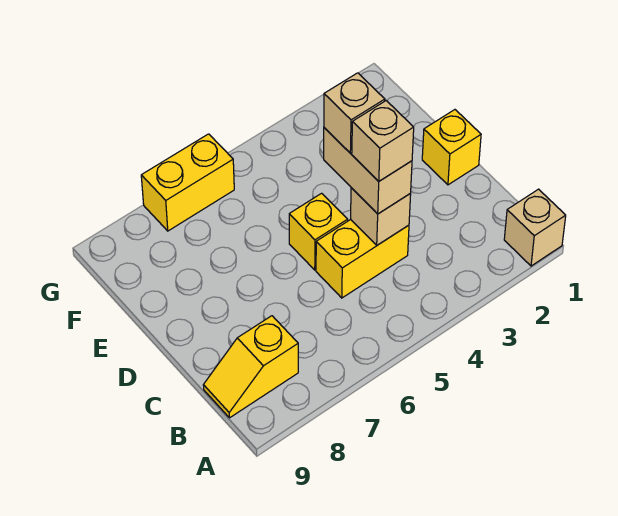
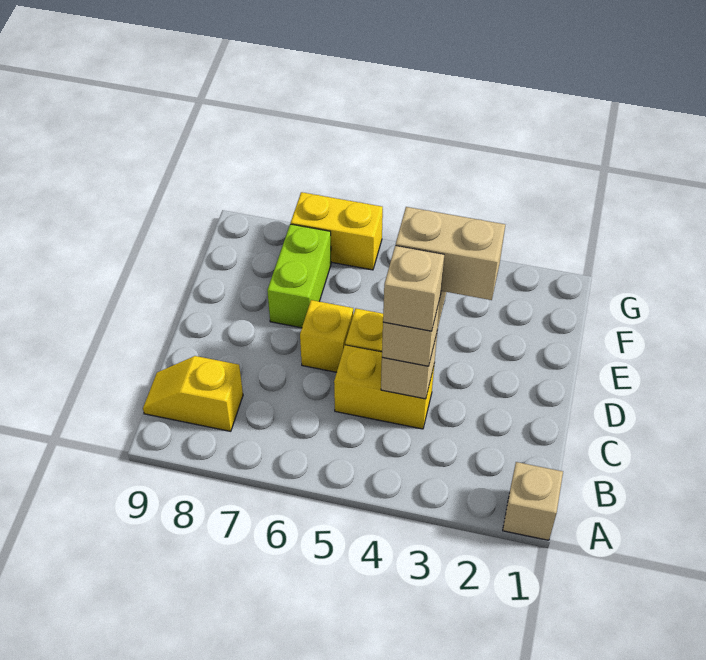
yellow brick D1 level 1 -> yellow brick D6 level 1
tan brick D4 level 4 -> tan brick D3:D4 level 4
none -> lime brick E7:F7 level 1

